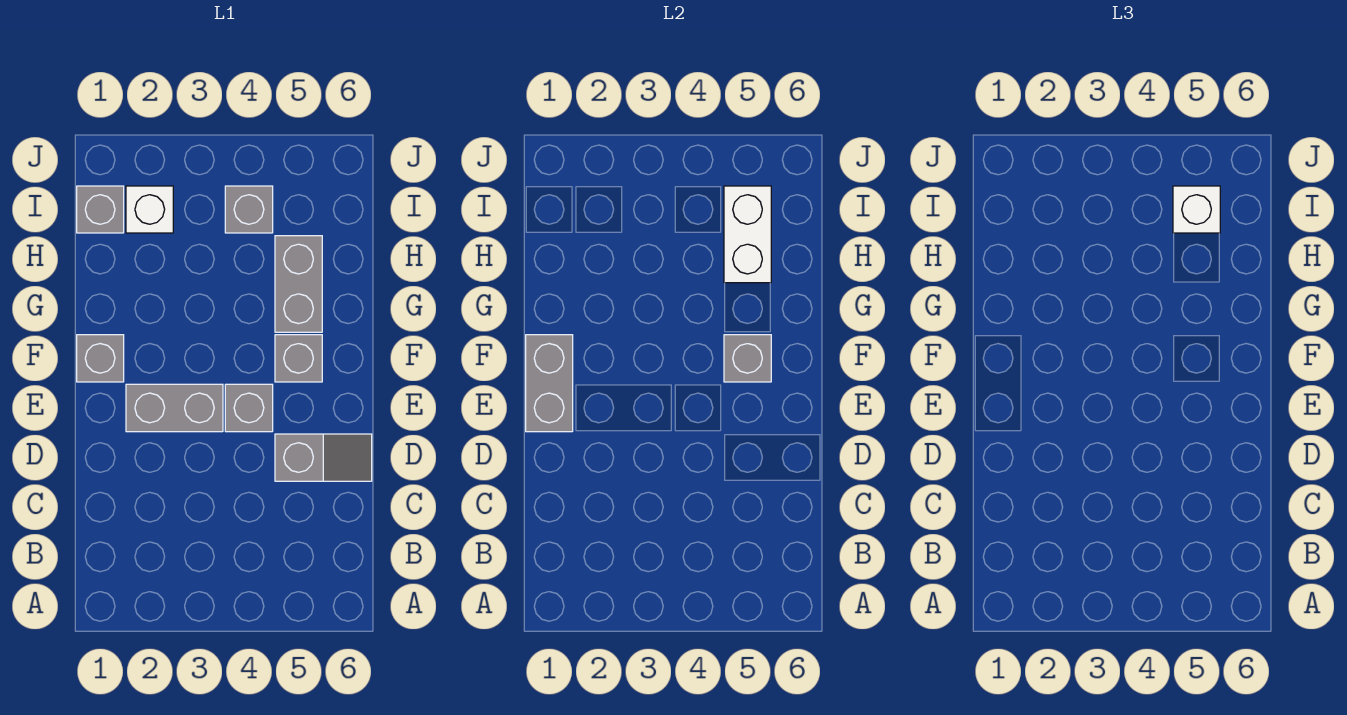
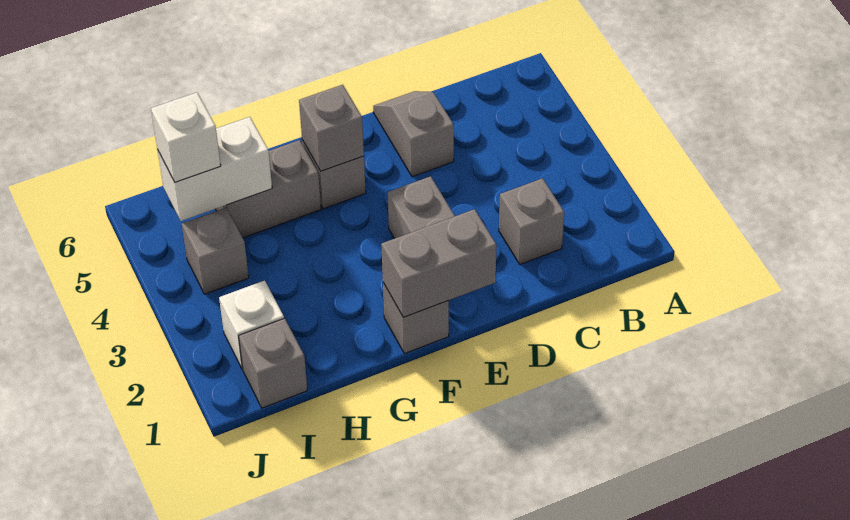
grey brick E4 level 1 -> grey brick C2 level 1

